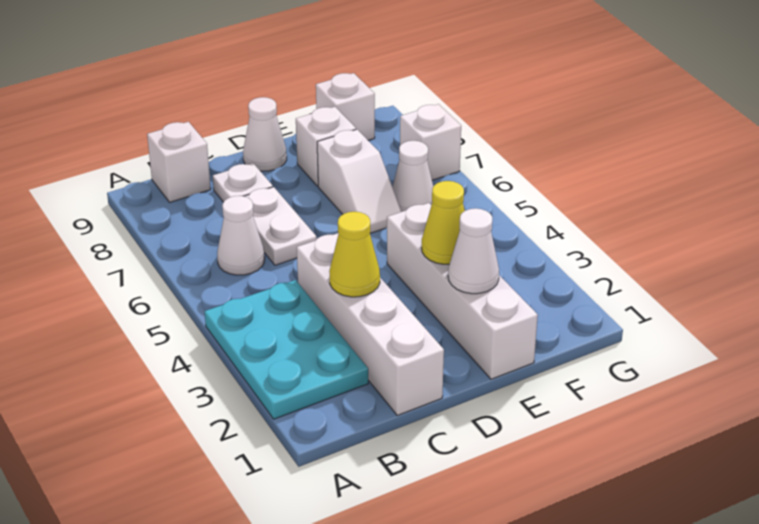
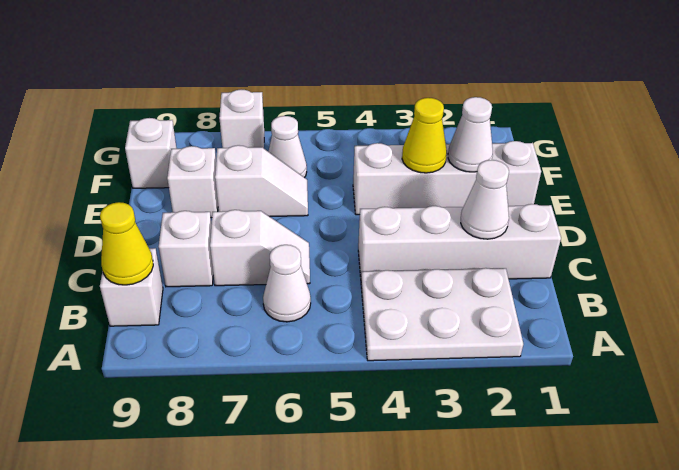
cyan plate A2:B4 level 1 -> white plate A2:B4 level 1
yellow cone C3 level 2 -> yellow cone B9 level 2
white plate C6:C7 level 1 -> white slope C6:C7 level 1 top 7
white plate C8 level 1 -> white brick C8 level 1
white cone D9 level 1 -> white cone C2 level 2

